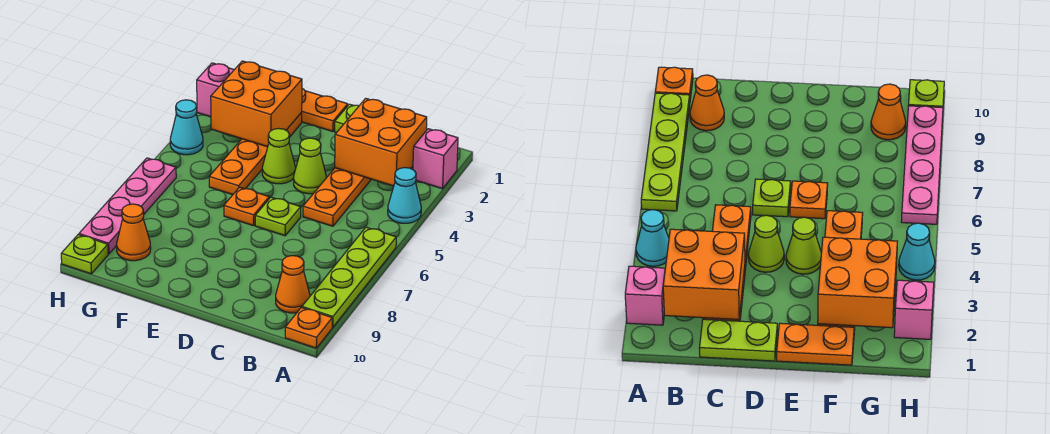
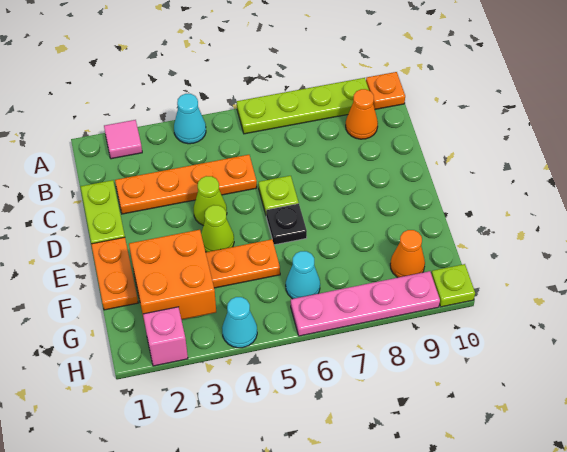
pink brick A2 level 1 -> pink tile A2 level 1
orange brick B2:C3 level 2 -> none
orange plate E6 level 1 -> black plate E6 level 1
none -> cyan cone G6 level 1

